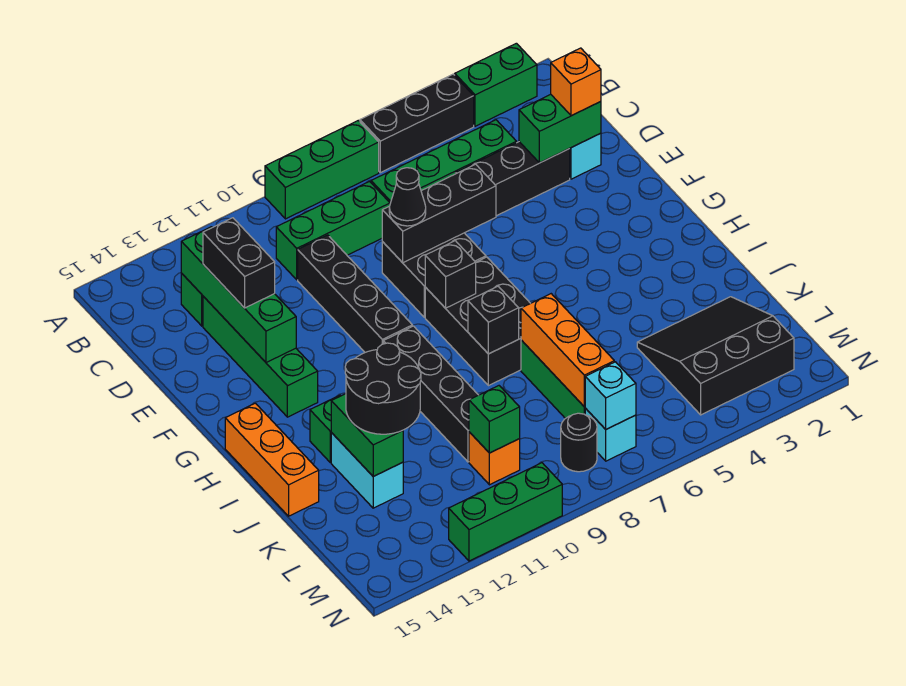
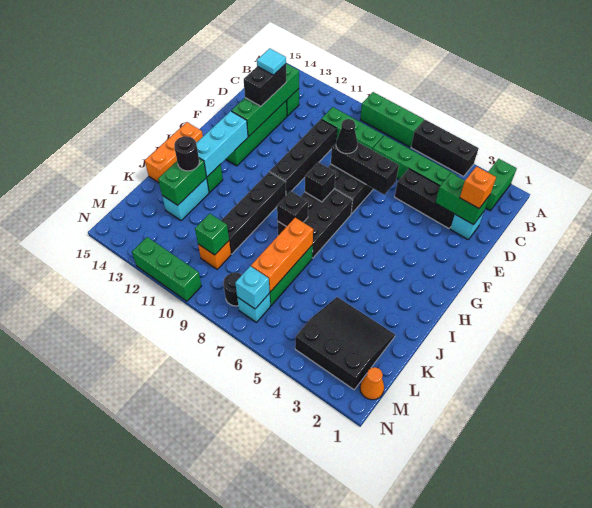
green brick A2:A3 level 1 -> green brick A2:B2 level 1
none -> cyan tile D13 level 4
none -> cyan brick G13:I13 level 2
black round brick J12:K13 level 3 -> black round brick J13 level 3
none -> orange cone M1 level 1

